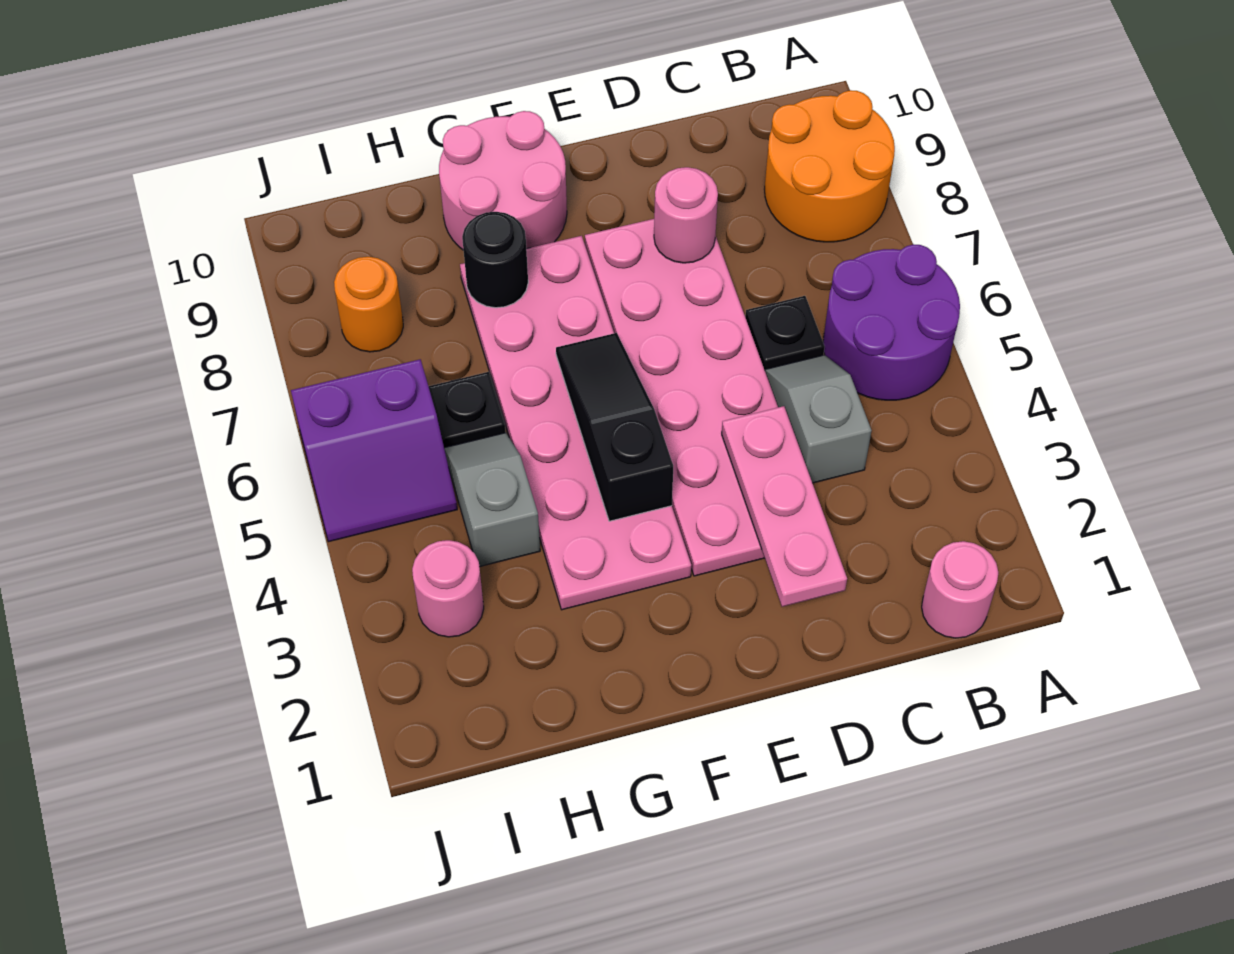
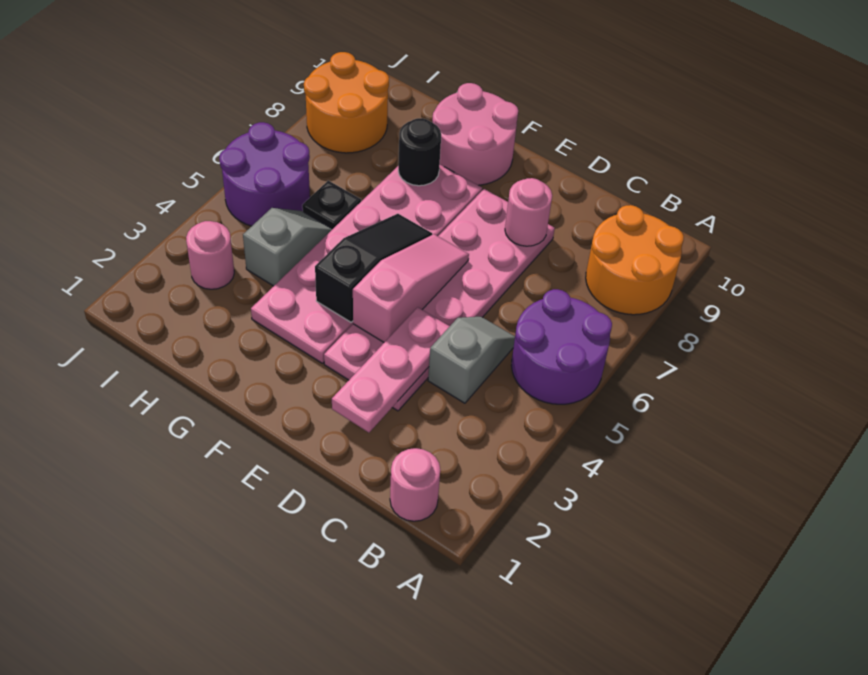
black plate C6 level 1 -> none
none -> pink slope E4:E6 level 2 top 4
purple slope I5:J6 level 1 top 6 -> purple round brick I5:J6 level 1
orange round brick I8 level 1 -> orange round brick I8:J9 level 1

